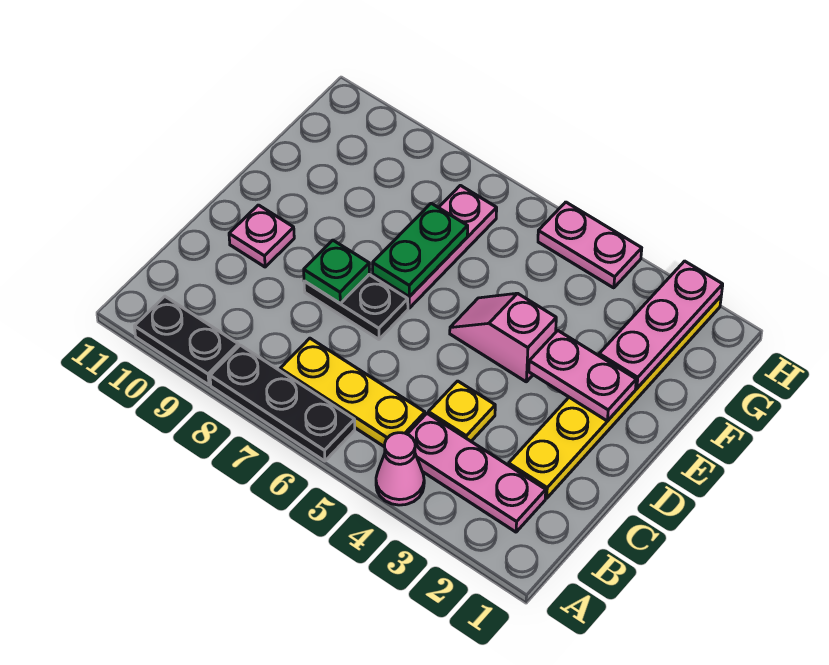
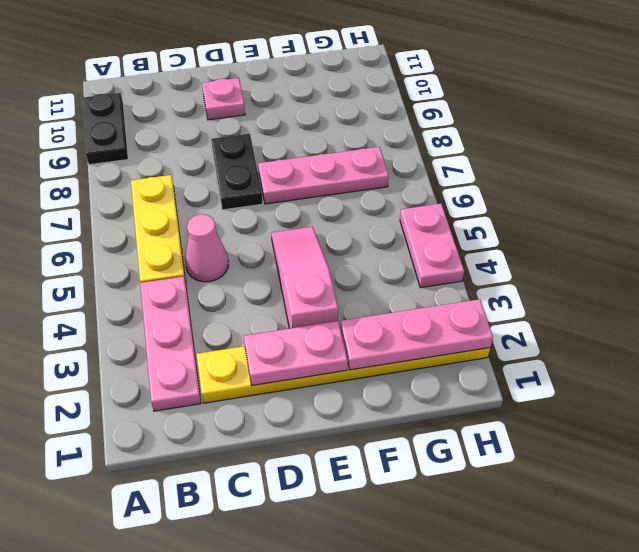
pink cone A4 level 1 -> pink cone C5 level 1
black plate A6:A8 level 1 -> none
yellow plate C4 level 1 -> none
green plate D8 level 2 -> none
pink plate E2:E3 level 2 -> pink plate D2:E2 level 2
pink slope E4:E5 level 1 top 4 -> pink slope E3:E5 level 1 top 3
green plate E7:F7 level 2 -> none

